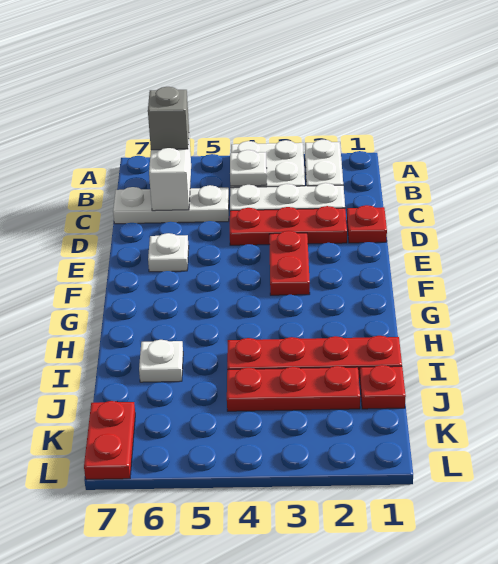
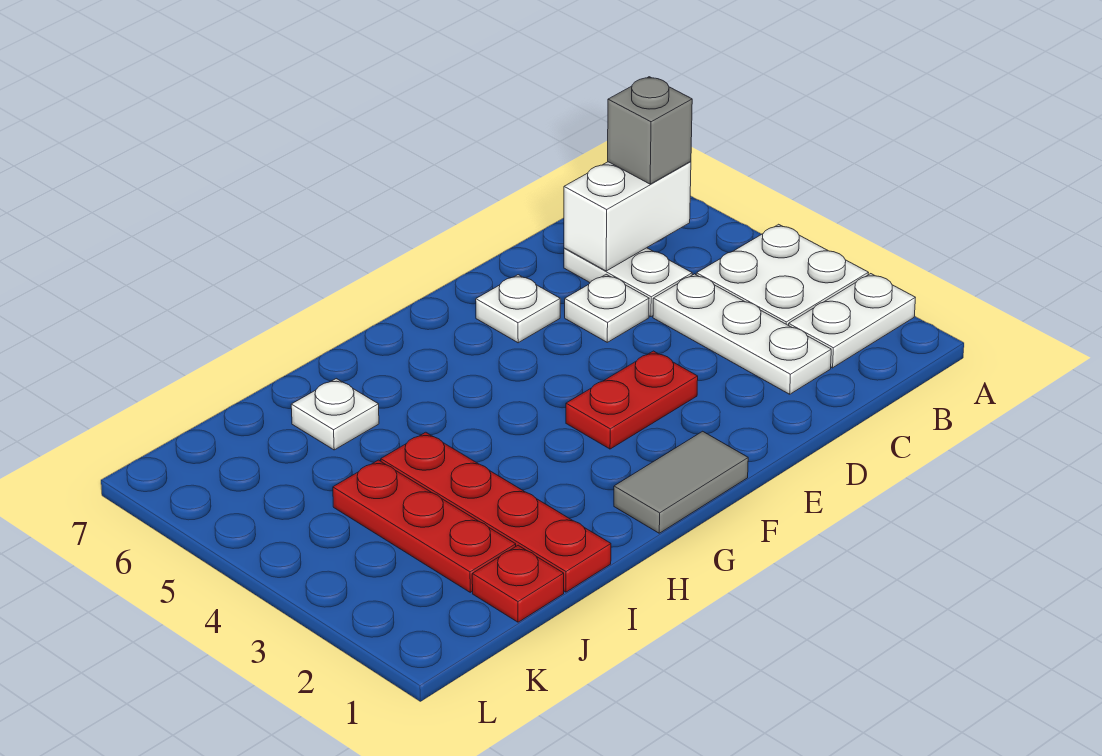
white plate B4 level 2 -> white plate D5 level 1
white plate C5:C7 level 1 -> white plate C5:C6 level 1
red plate D1 level 1 -> none
red plate D2:D4 level 1 -> none
none -> grey tile F1:G1 level 1
red plate K7:L7 level 1 -> none

